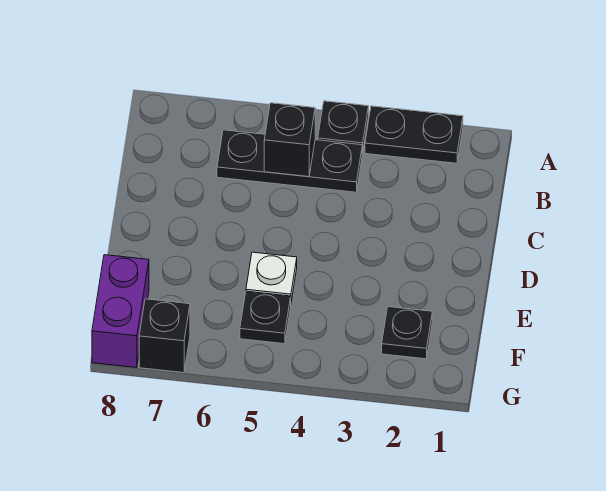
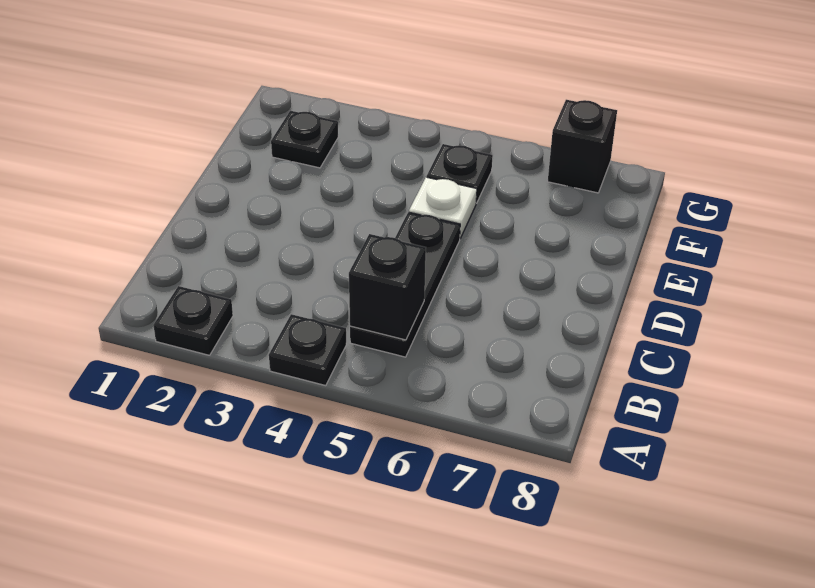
black plate A2:A3 level 1 -> black plate A2 level 1
black plate B4:B6 level 1 -> black plate B5:D5 level 1
purple brick F8:G8 level 1 -> none

